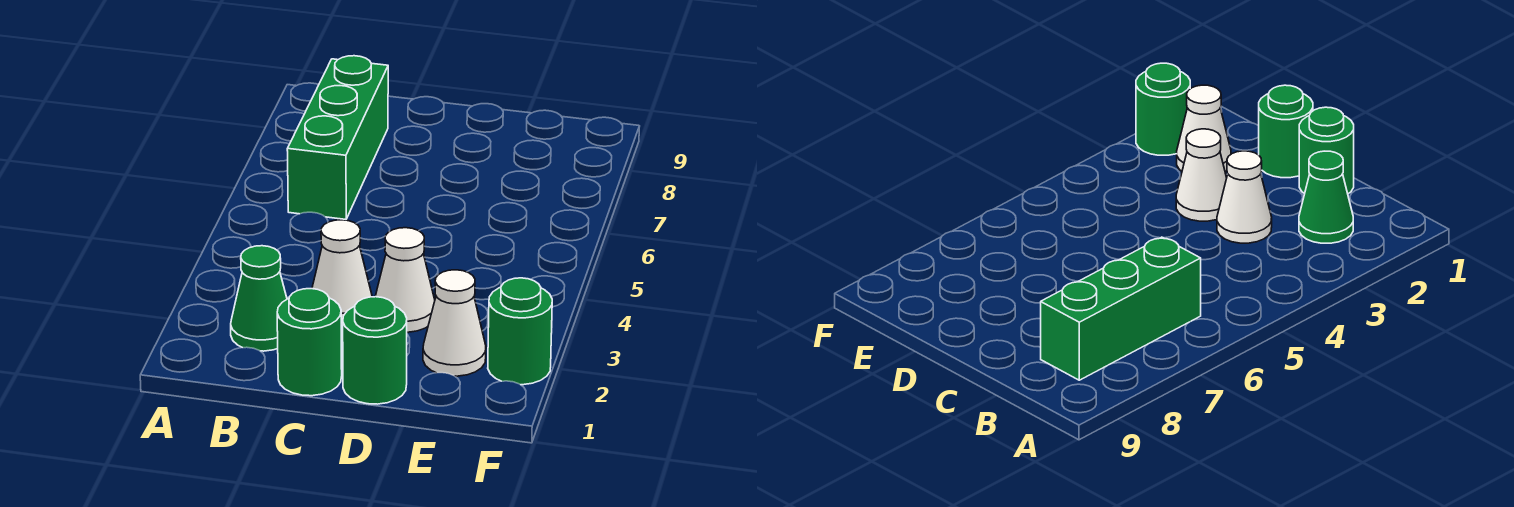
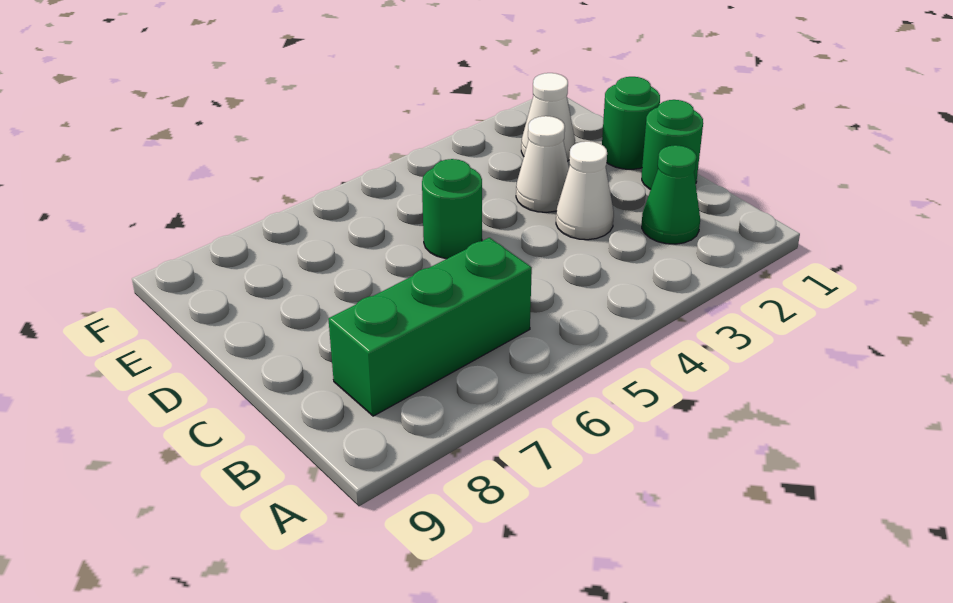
green round brick F2 level 1 -> green round brick D5 level 1

